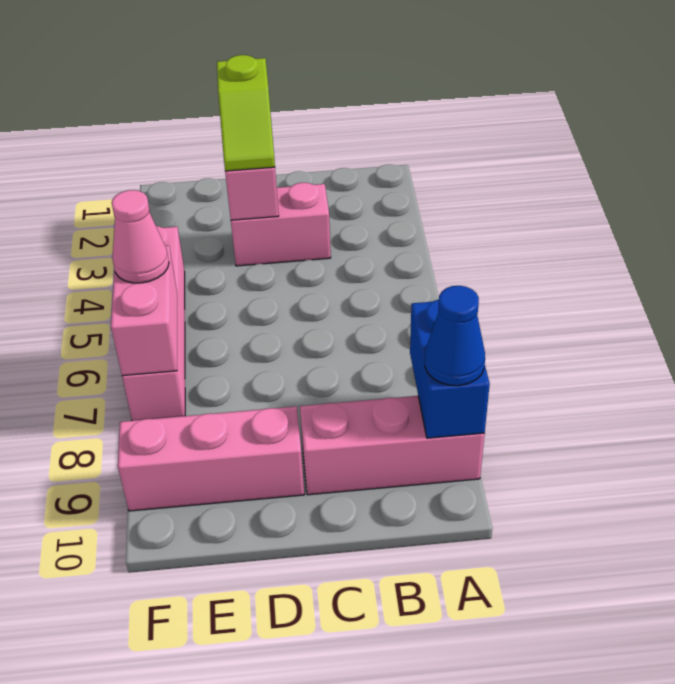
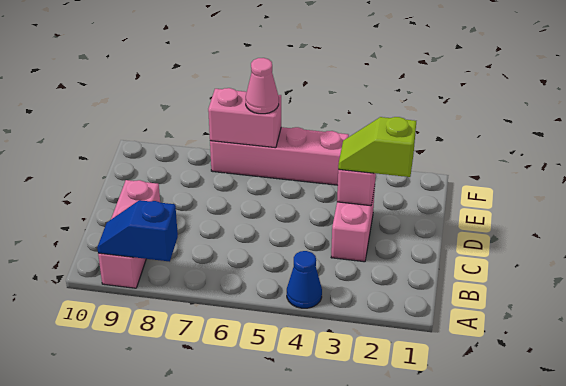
blue brick A8:A9 level 2 -> blue slope A8:A9 level 2 top 8
blue cone A9 level 3 -> blue cone A4 level 1
pink brick D9:F9 level 1 -> none

